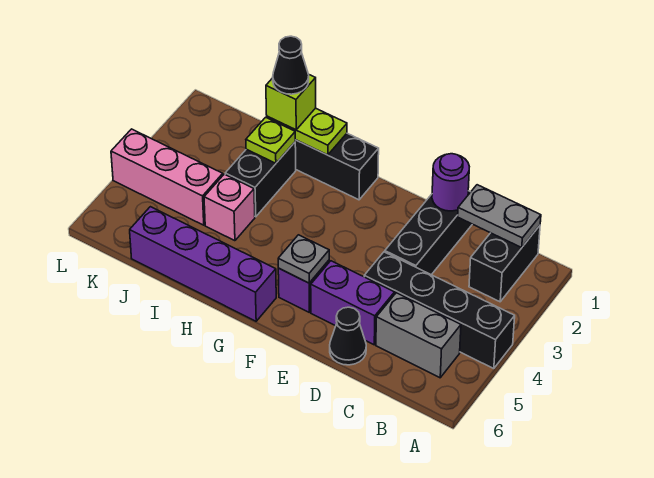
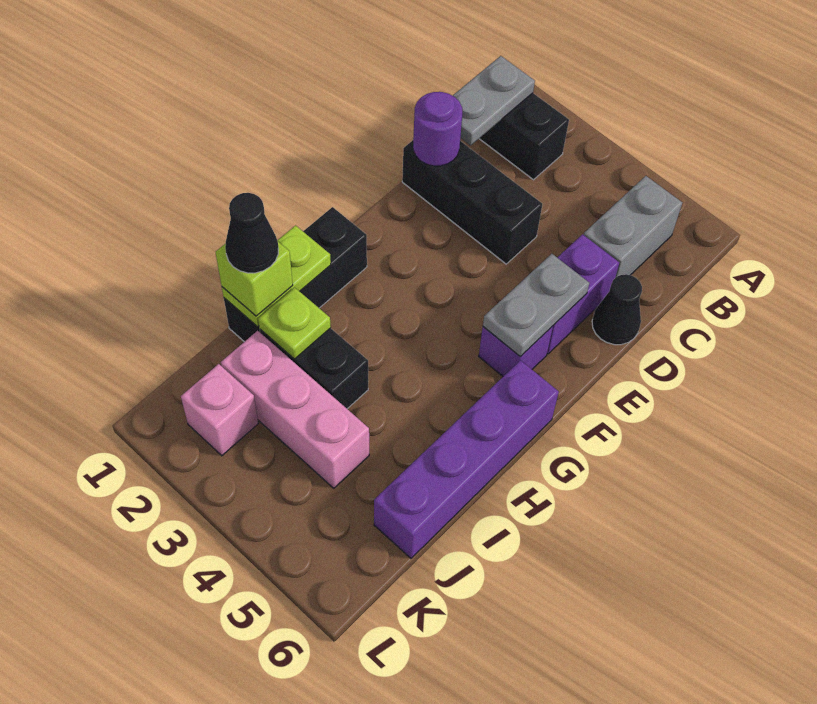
black brick A4:D4 level 1 -> none
grey plate F5 level 2 -> grey plate E5:F5 level 2
pink brick I4 level 1 -> pink brick K2 level 1
pink brick J4:L4 level 1 -> pink brick J2:J4 level 1

